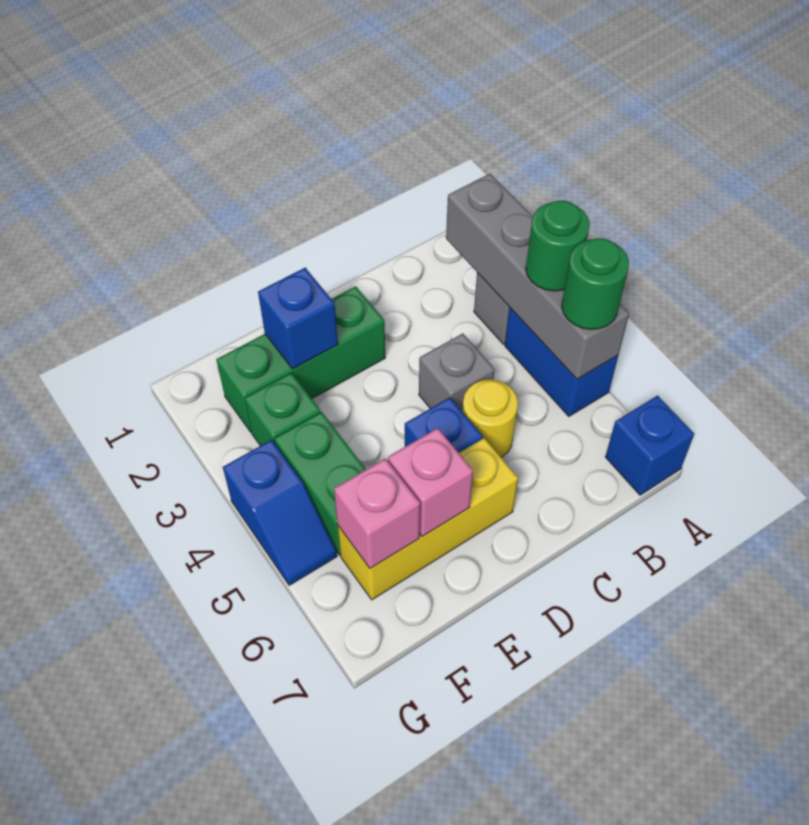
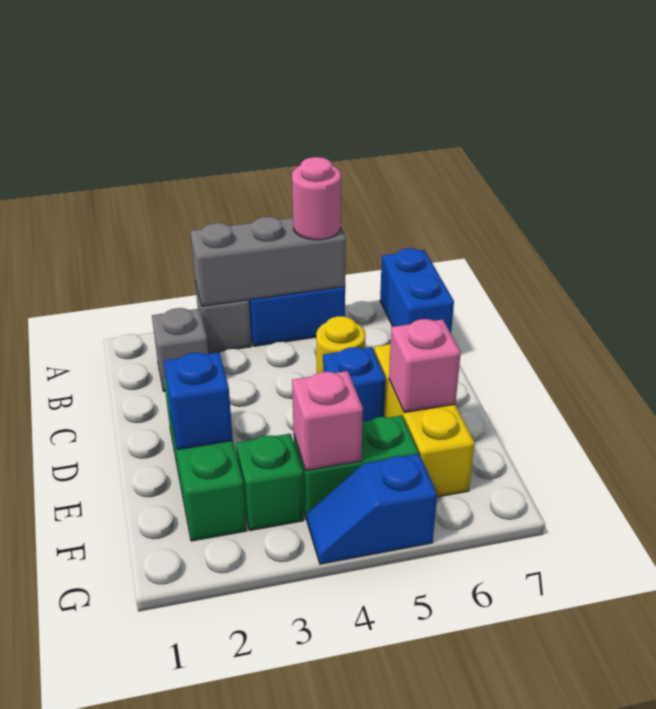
grey brick A2:A5 level 2 -> grey brick A3:A5 level 2
green round brick A4 level 3 -> none
green round brick A5 level 3 -> pink round brick A5 level 3
blue brick A7 level 1 -> blue brick A7:B7 level 1
grey brick C4 level 1 -> grey brick B2 level 1
pink brick F6 level 2 -> pink brick F4 level 2
blue slope G4:G5 level 1 top 4 -> blue slope G4:G5 level 1 top 5

